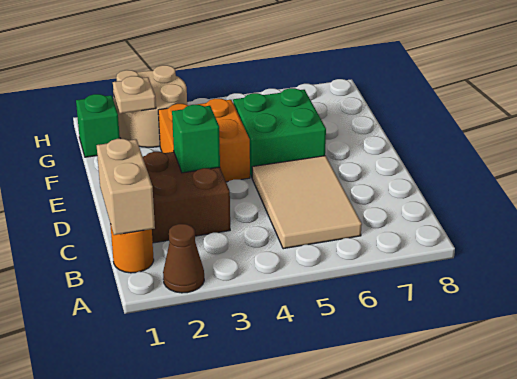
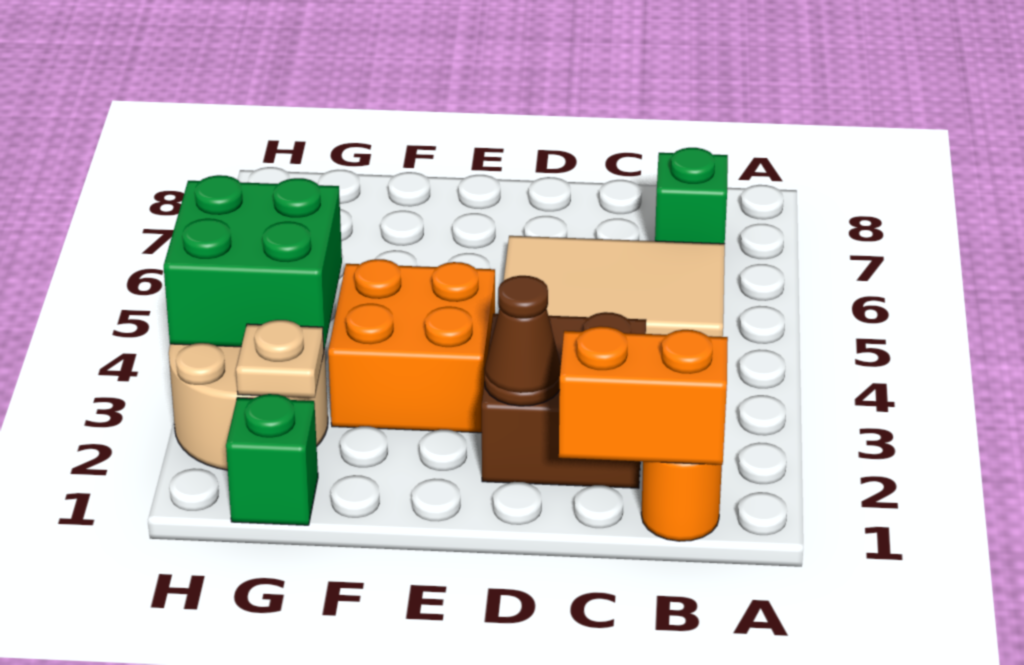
brown cone A2 level 1 -> brown cone D2 level 2
tan brick B1:C1 level 2 -> orange brick B1:C1 level 2
green brick D3 level 2 -> green brick B7 level 1
green brick E5:F6 level 1 -> green brick G3:H4 level 2

